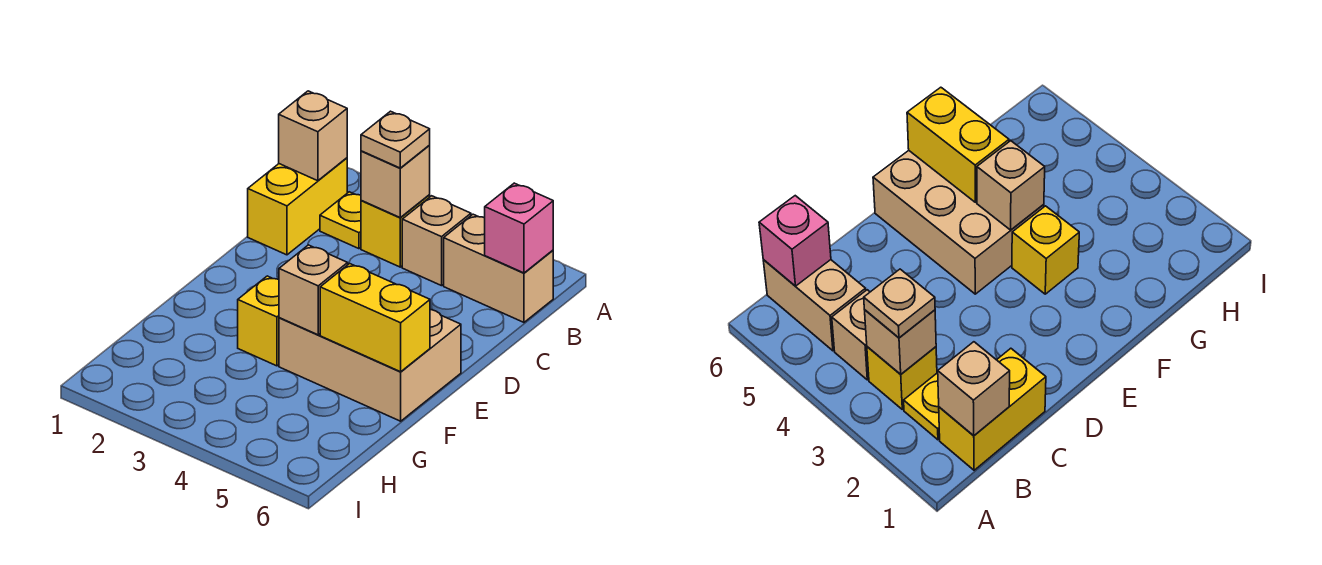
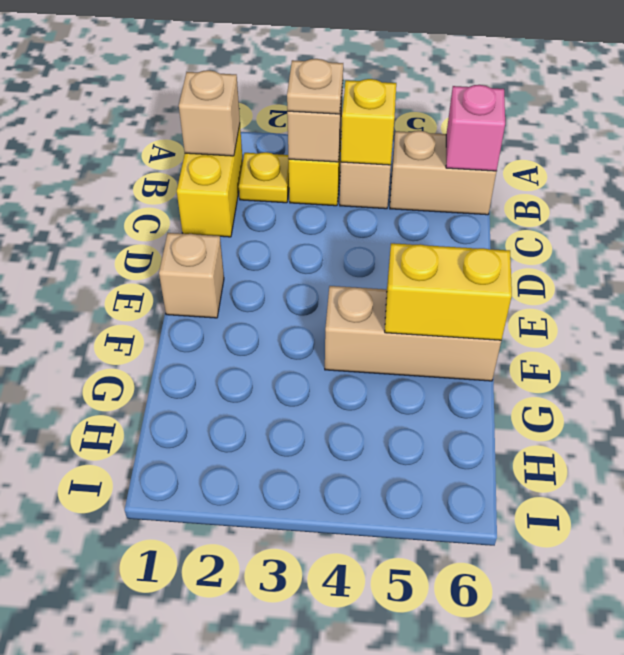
tan brick E4:F6 level 1 -> tan brick F4:F6 level 1
yellow brick F3 level 1 -> yellow brick B4 level 2
tan brick F4 level 2 -> tan brick E1 level 1

